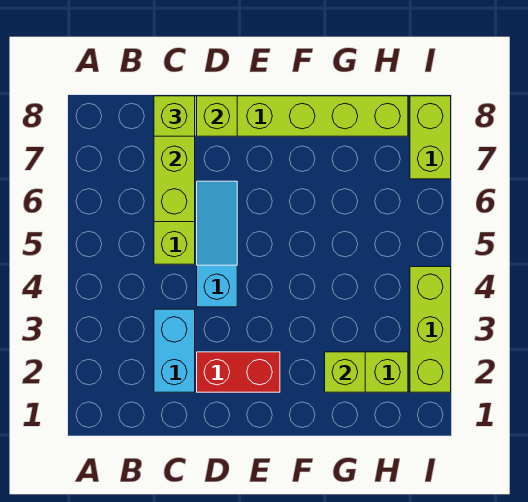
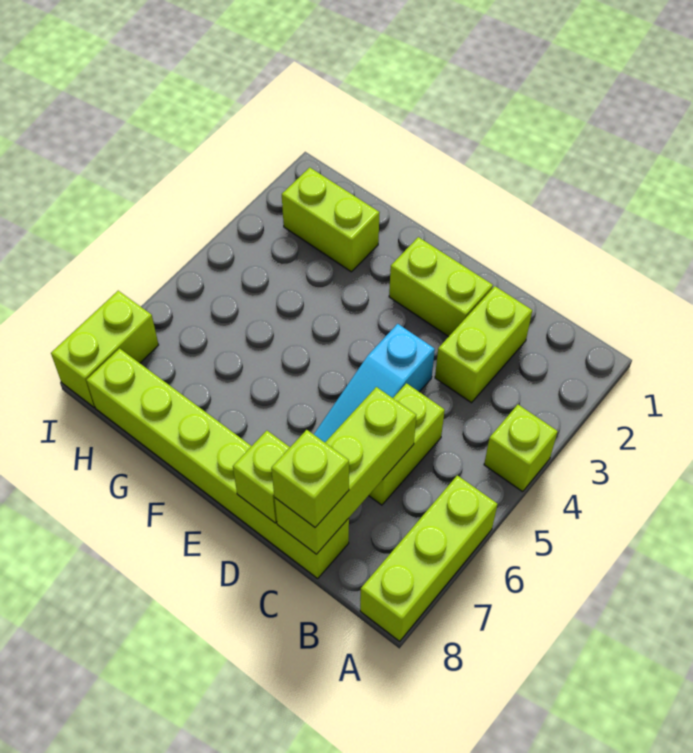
cyan brick C2:C3 level 1 -> lime brick C2:C3 level 1
red brick D2:E2 level 1 -> lime brick D2:E2 level 1
lime brick G2 level 2 -> lime brick A4 level 1
lime brick I2:I4 level 1 -> lime brick A6:A8 level 1

